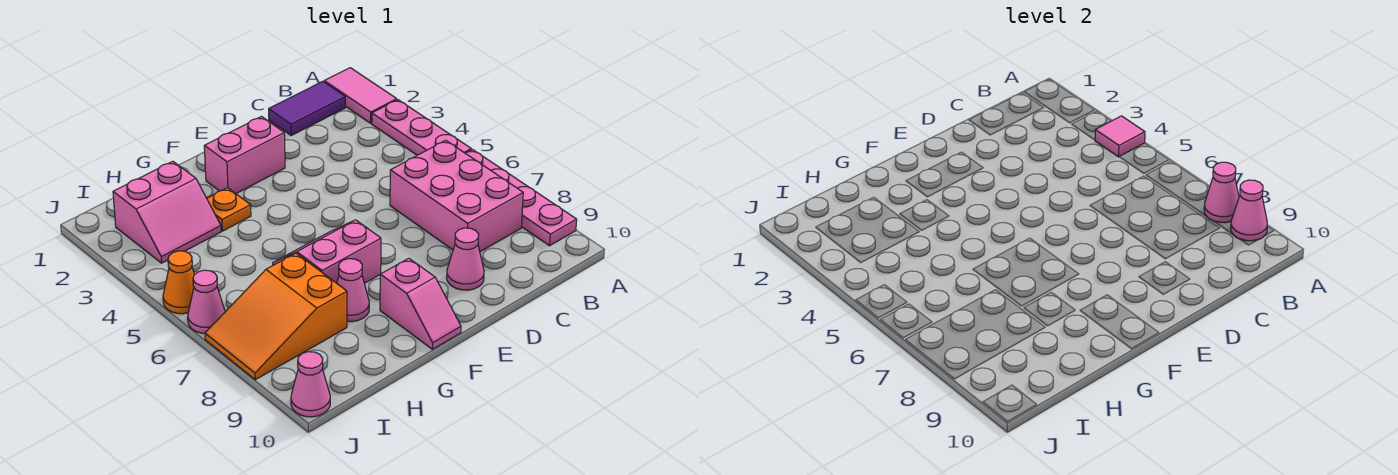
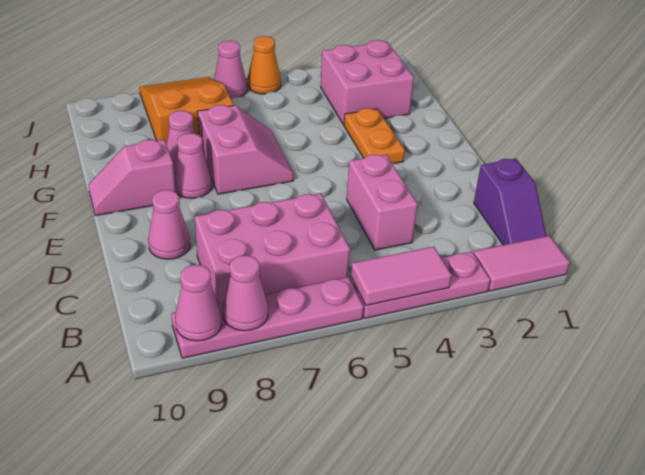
pink tile A4 level 2 -> pink tile A4:A5 level 2
purple tile B1:C1 level 1 -> purple slope B1:C1 level 1 top C
pink brick E2:F2 level 1 -> pink brick C4:D4 level 1
orange plate G3 level 1 -> orange plate F3:G3 level 1
pink slope H2:I3 level 1 top 2 -> pink brick H2:I3 level 1
pink cone J10 level 1 -> pink cone F8 level 1

